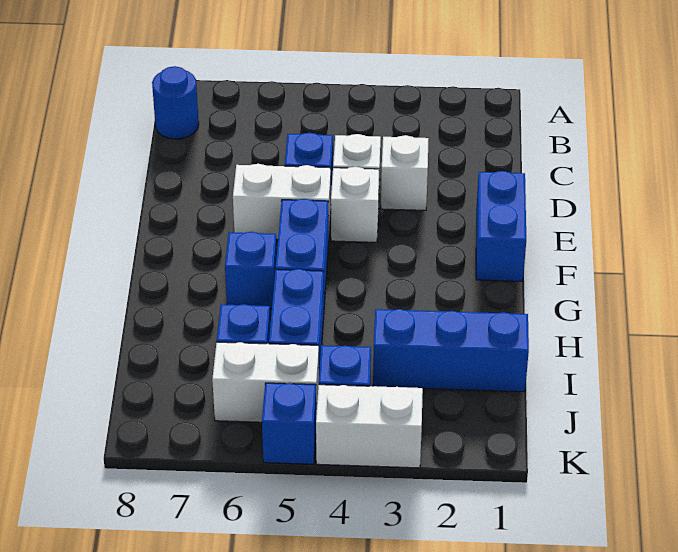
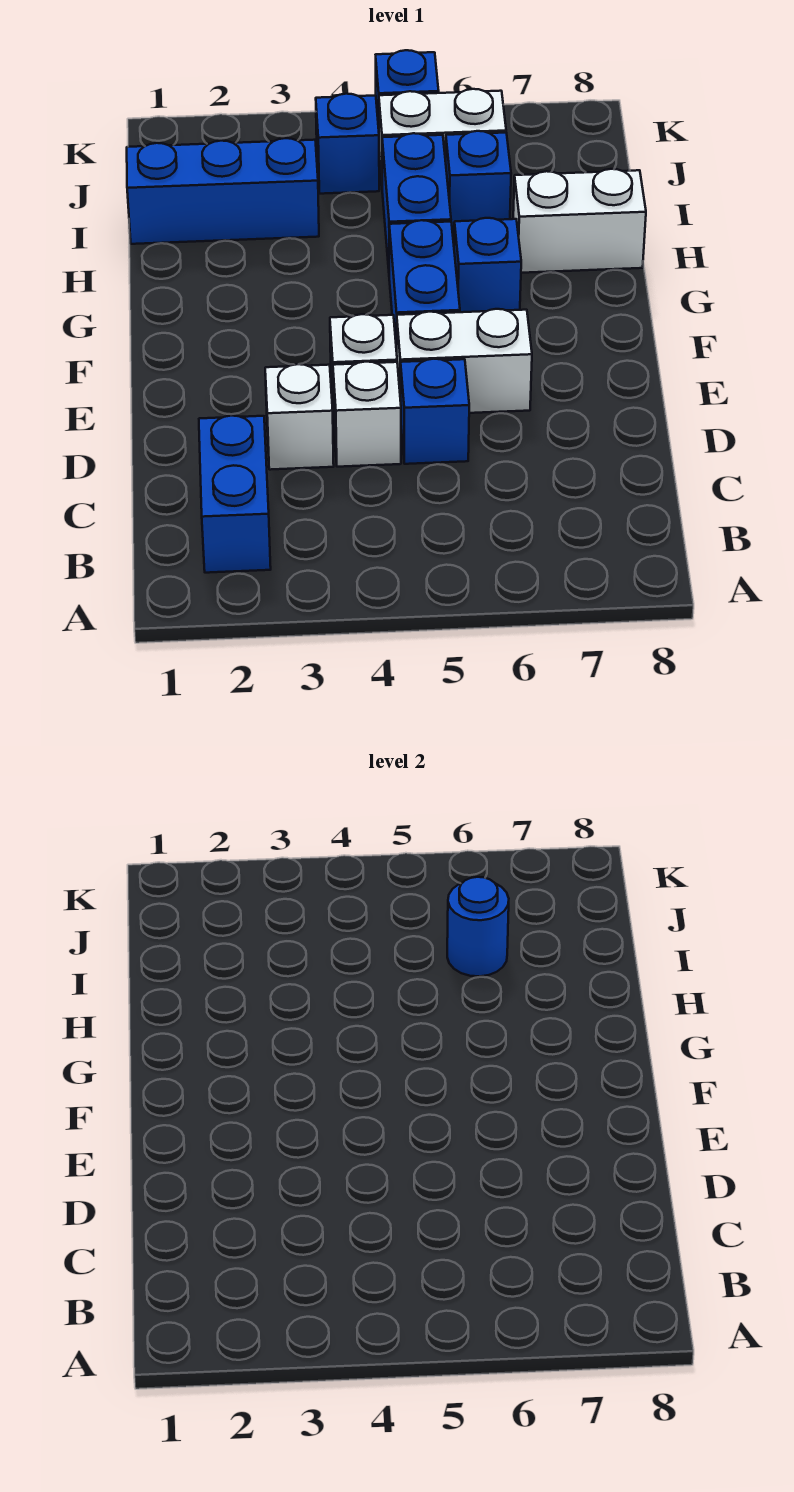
blue round brick B8 level 1 -> blue round brick I6 level 2
blue brick E1:F1 level 1 -> blue brick B2:C2 level 1
white brick K3:K4 level 1 -> white brick H7:H8 level 1

